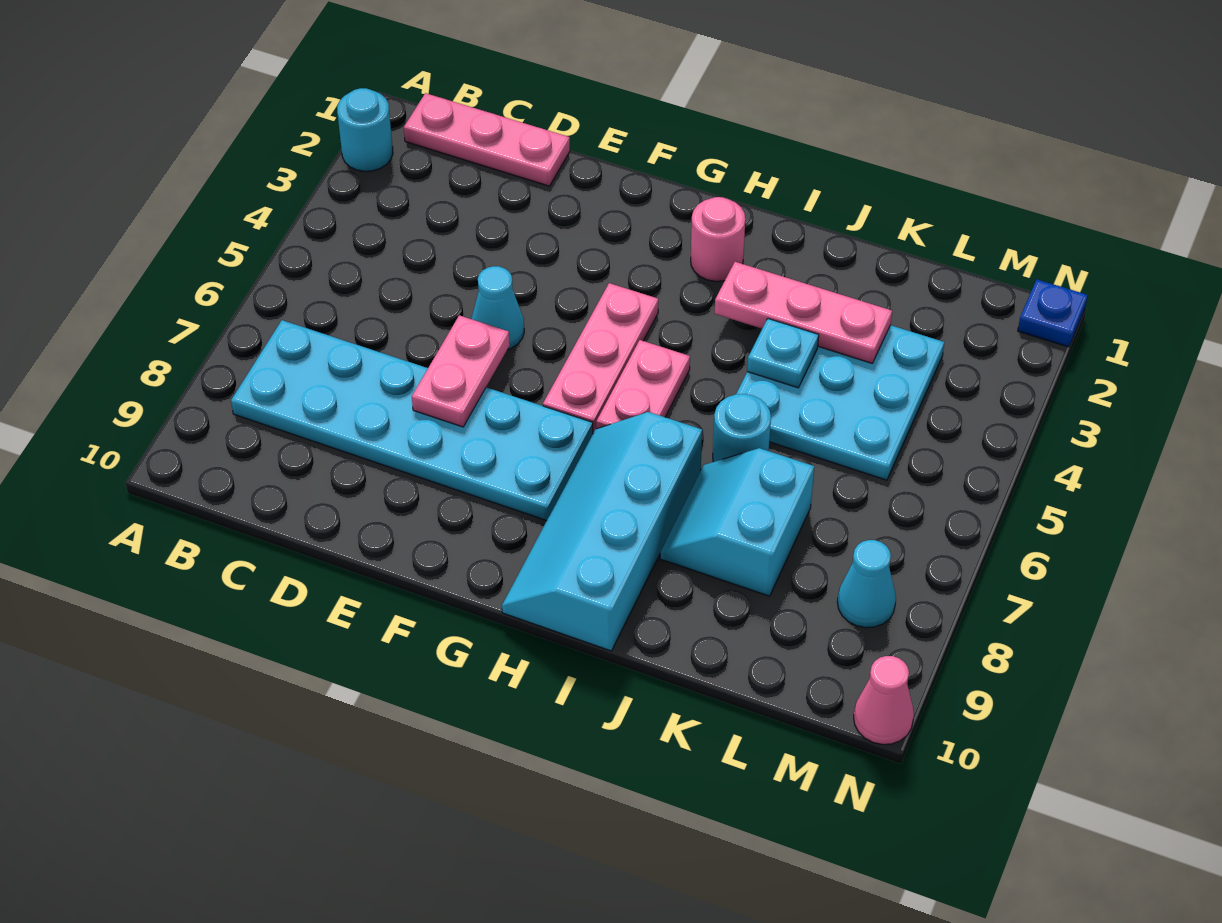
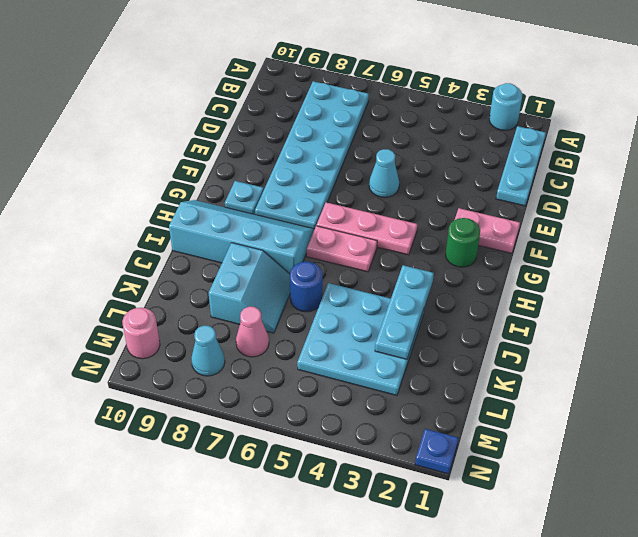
pink plate B1:D1 level 1 -> cyan plate B1:D1 level 1
pink plate E6:E7 level 2 -> pink plate F1:F2 level 1
none -> green round brick G2 level 1
pink round brick H2 level 1 -> pink round brick M10 level 1
pink plate I3:K3 level 2 -> cyan plate I3:K3 level 2
cyan plate J4 level 2 -> cyan plate G9 level 1
cyan round brick J6 level 1 -> blue round brick J6 level 1
cyan slope J7:K8 level 1 top K -> cyan slope J7:K8 level 1 top 8
pink cone N10 level 1 -> pink cone L7 level 1

